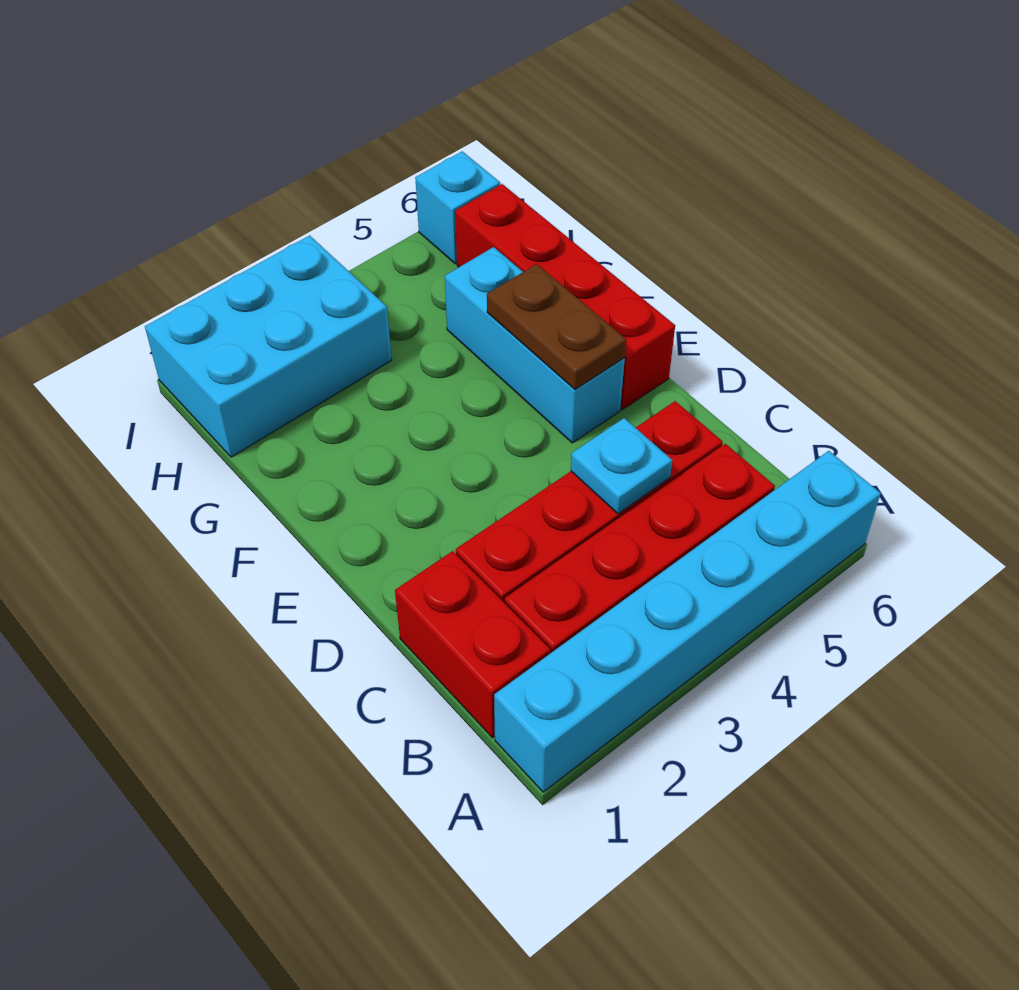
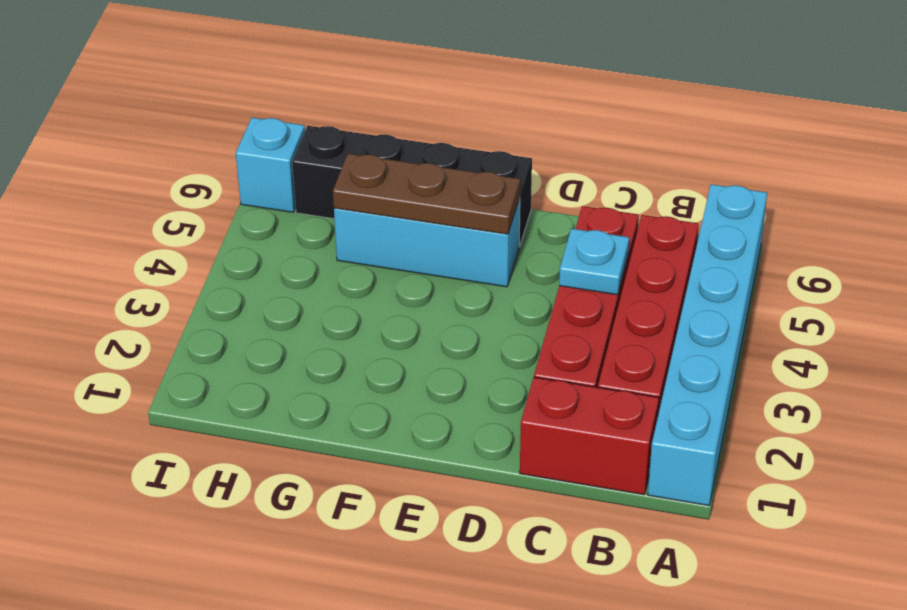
brown plate E5:F5 level 2 -> brown plate E5:G5 level 2
red brick E6:H6 level 1 -> black brick E6:H6 level 1
cyan brick H1:I3 level 1 -> none

